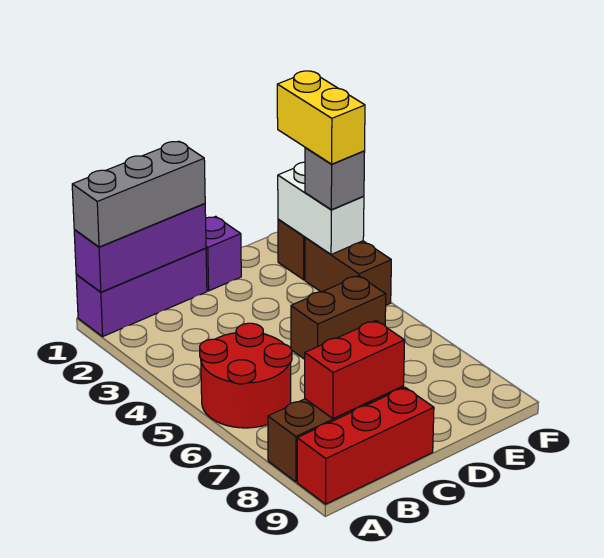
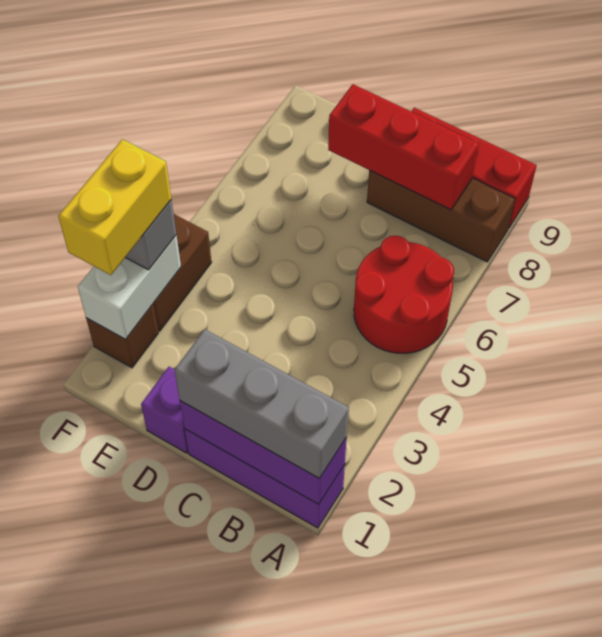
red brick B8:C8 level 2 -> red brick B8:D8 level 2
brown brick D5:E5 level 1 -> none

